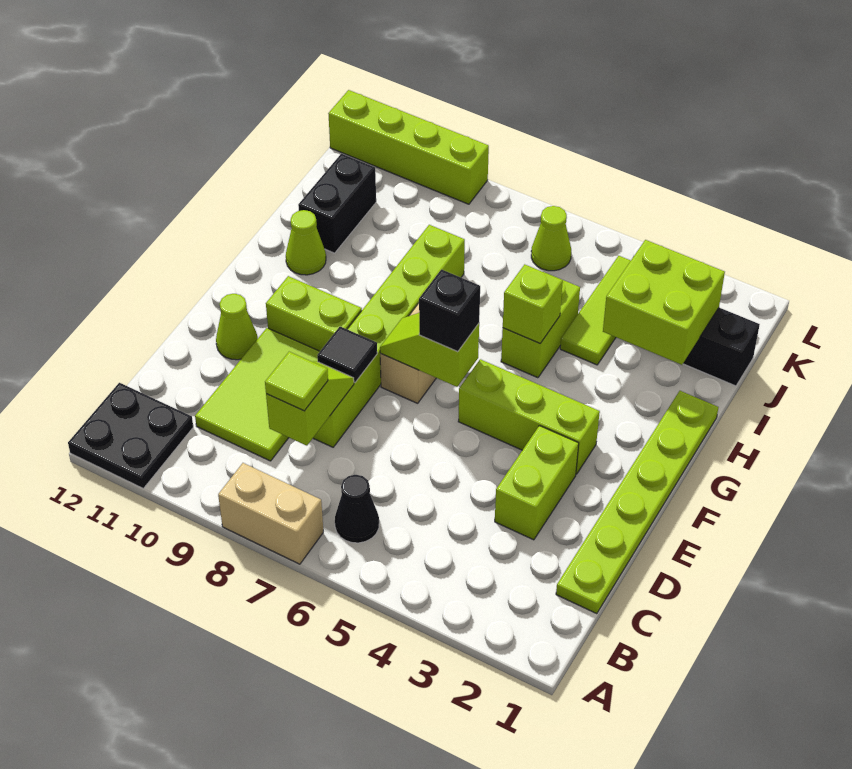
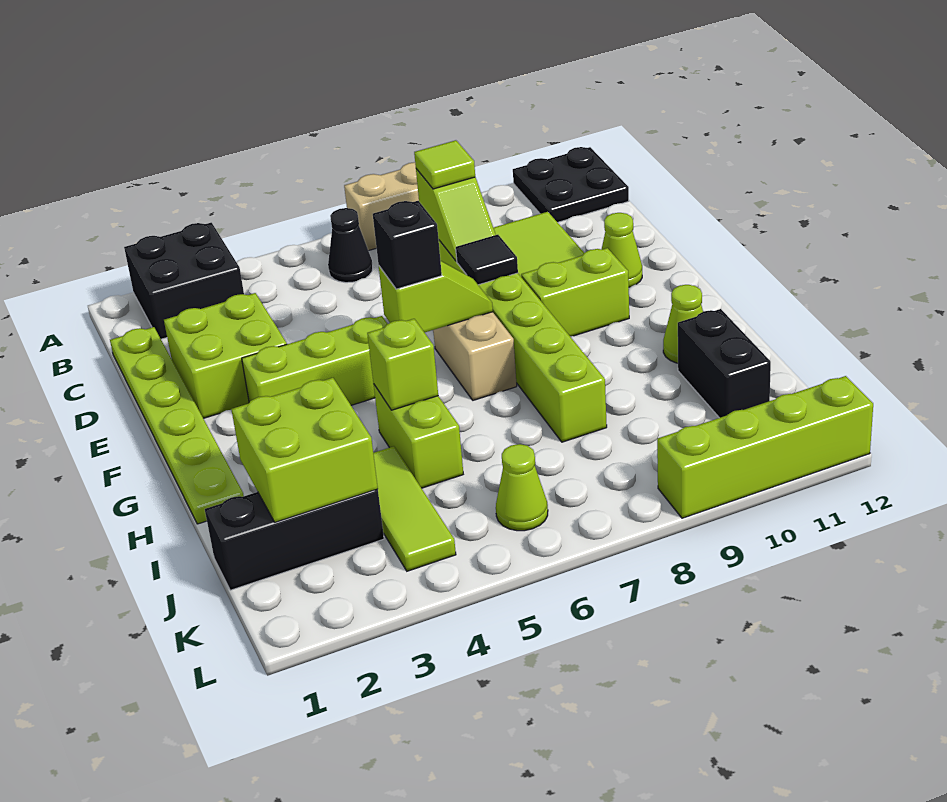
none -> black brick A2:B3 level 1
lime brick D3:E3 level 1 -> lime brick D2:E3 level 1

